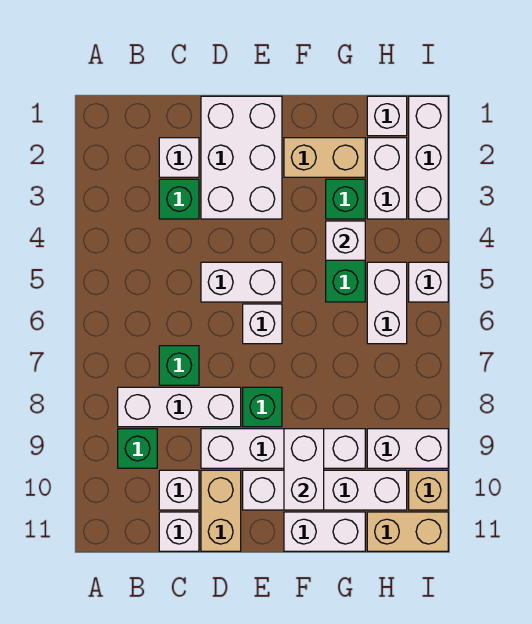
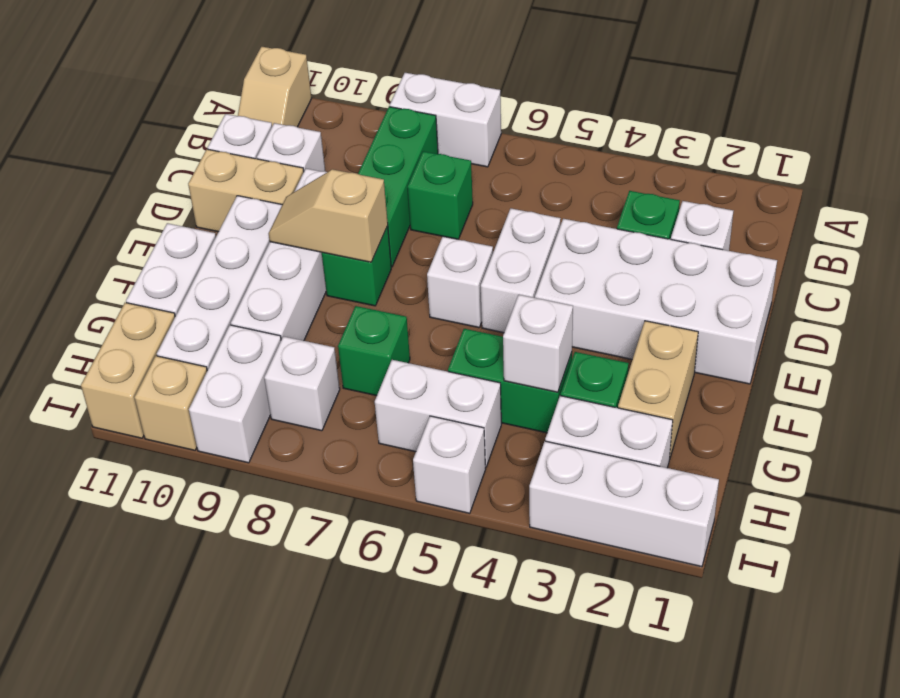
none -> tan slope A11:B11 level 1 top A
white brick B8:D8 level 1 -> green brick B8:D8 level 1
green brick B9 level 1 -> green brick G7 level 1
white brick D1:E3 level 1 -> white brick D1:E4 level 1
none -> tan slope E8:E9 level 2 top 8
white brick F9:F10 level 2 -> white brick A7:A8 level 1
white brick H1 level 1 -> white brick H8 level 1

